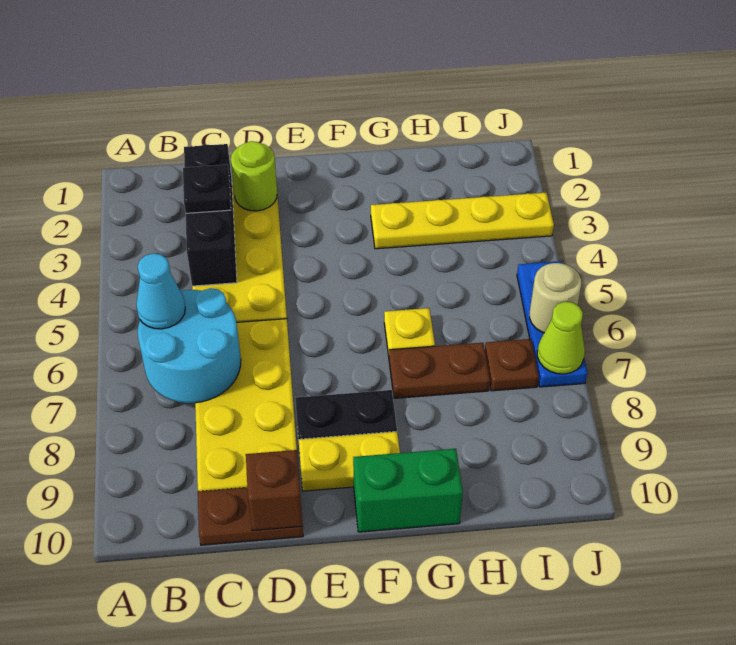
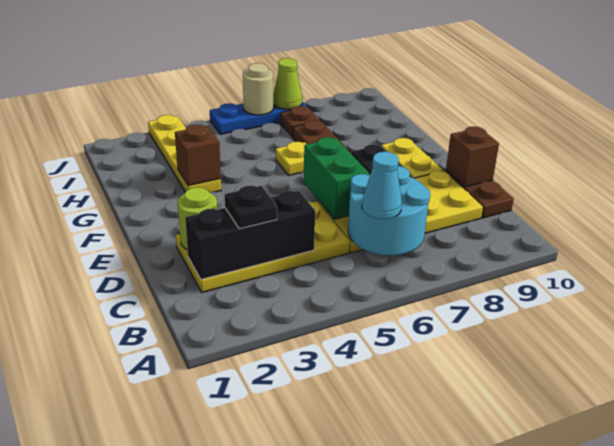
green brick F10:G10 level 1 -> green brick D6:E6 level 2
none -> brown brick G3 level 2

